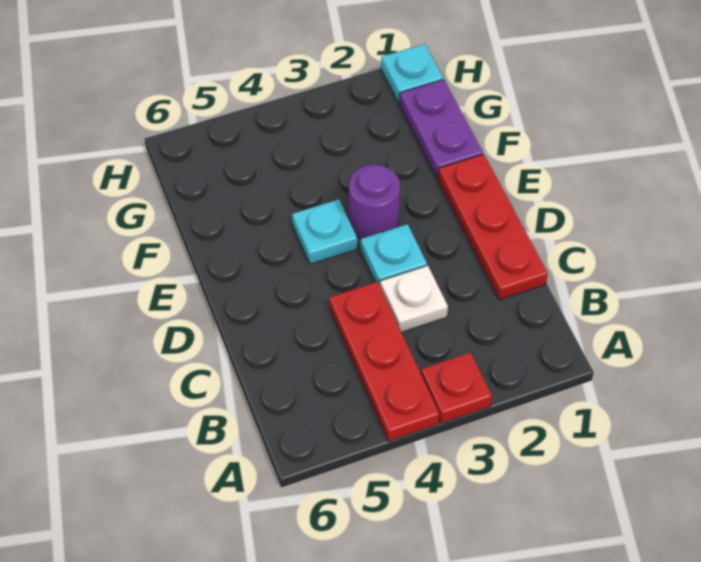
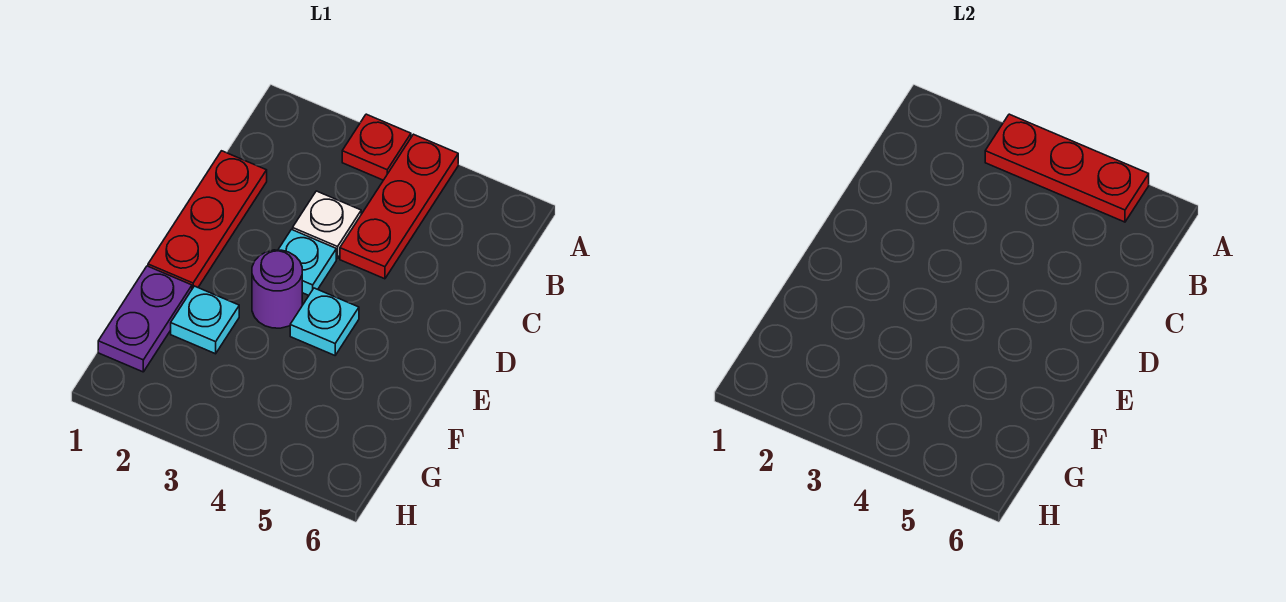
none -> red plate A3:A5 level 2
cyan plate H1 level 1 -> cyan plate F2 level 1

